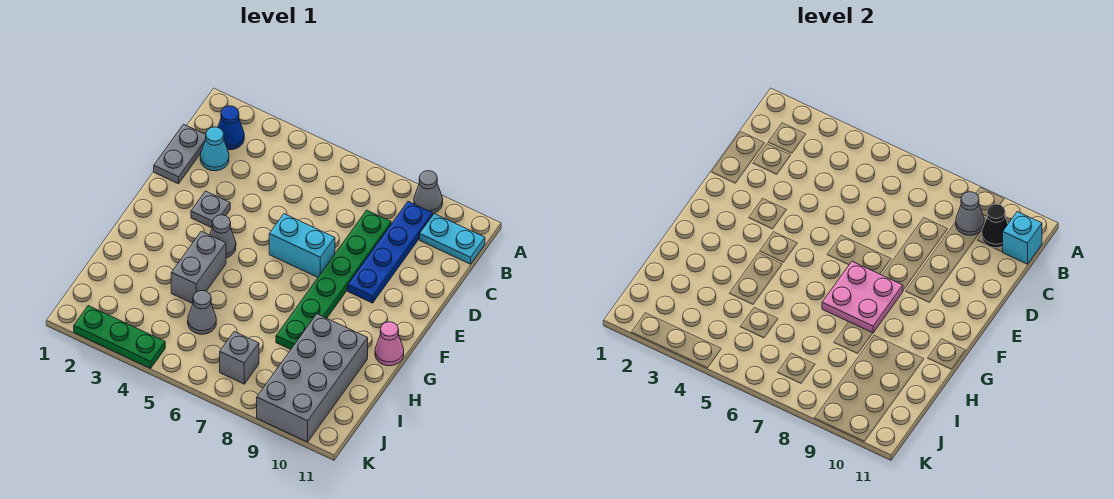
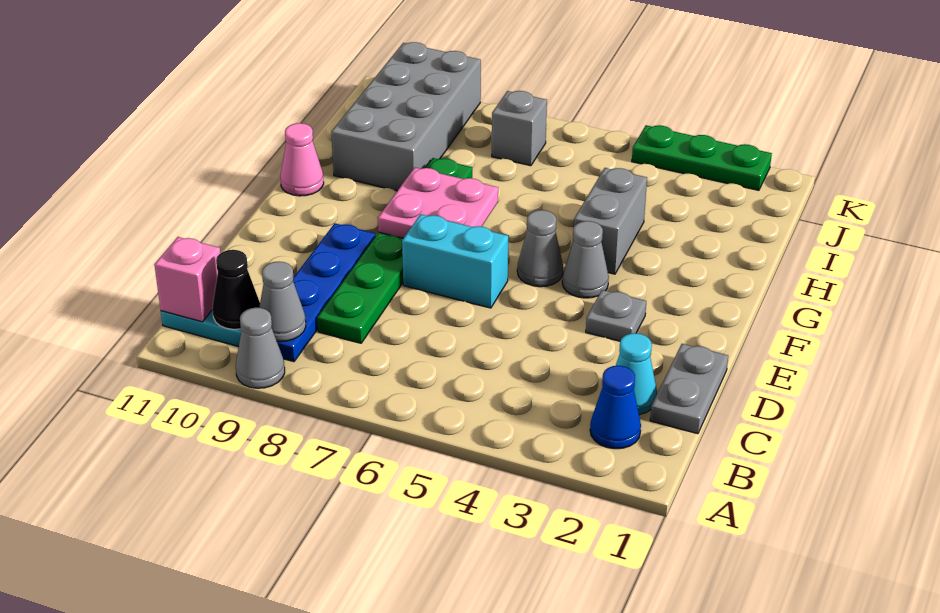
cyan brick B11 level 2 -> pink brick B11 level 2
grey cone I5 level 1 -> grey cone F5 level 1

